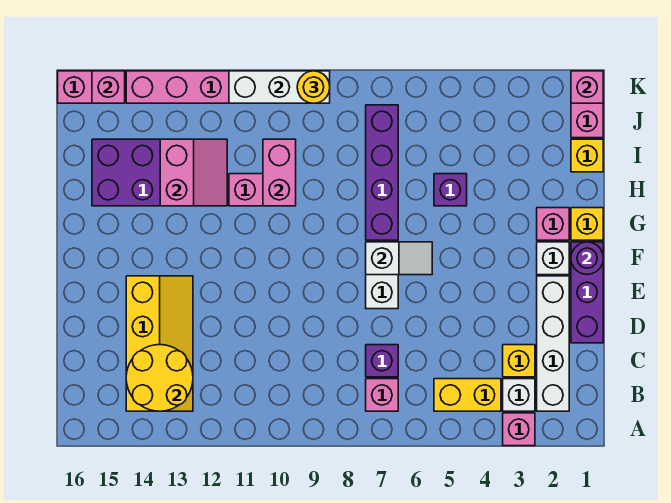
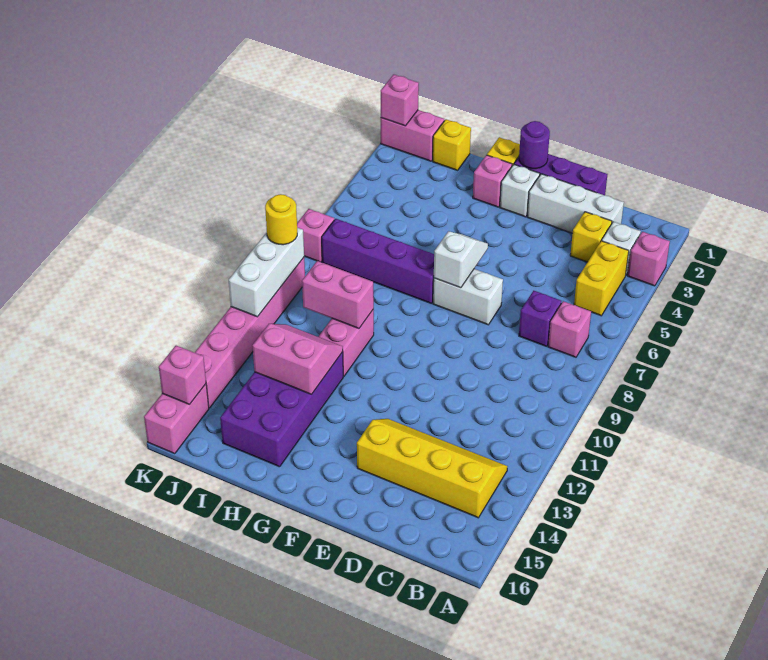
white brick B2:E2 level 1 -> white brick C2:E2 level 1
yellow round brick B13:C14 level 2 -> none
purple brick H5 level 1 -> none
none -> pink brick K7 level 1

